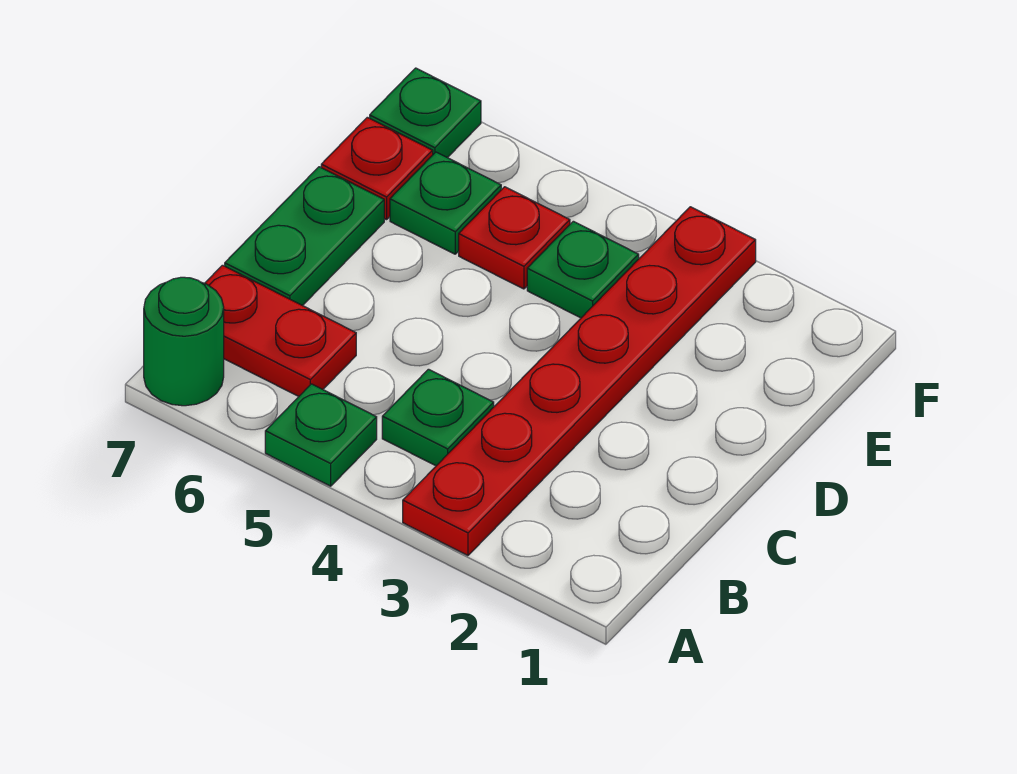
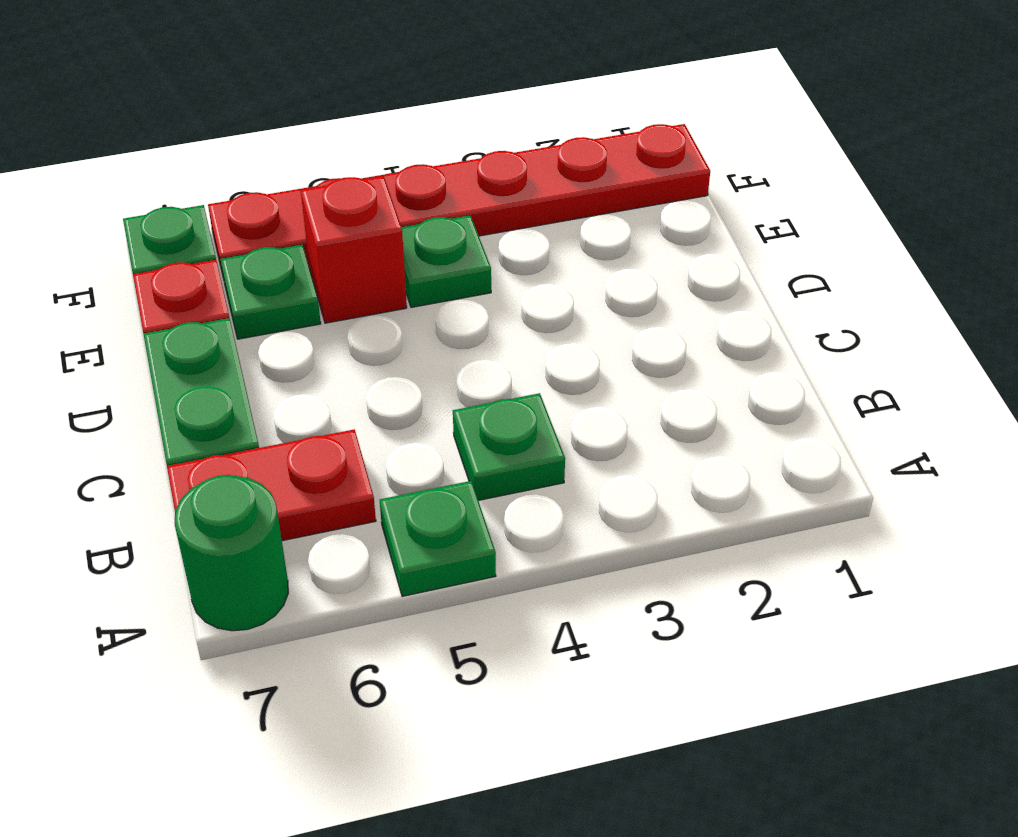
red plate A3:F3 level 1 -> red plate F1:F6 level 1
red plate E5 level 1 -> red brick E5 level 1

